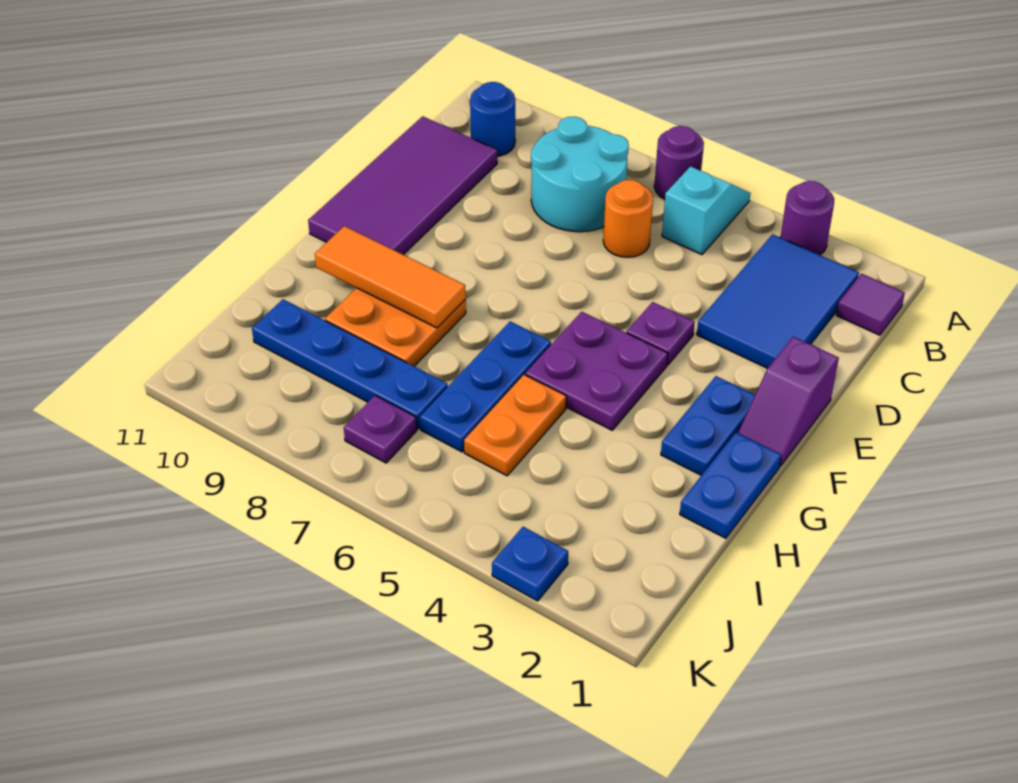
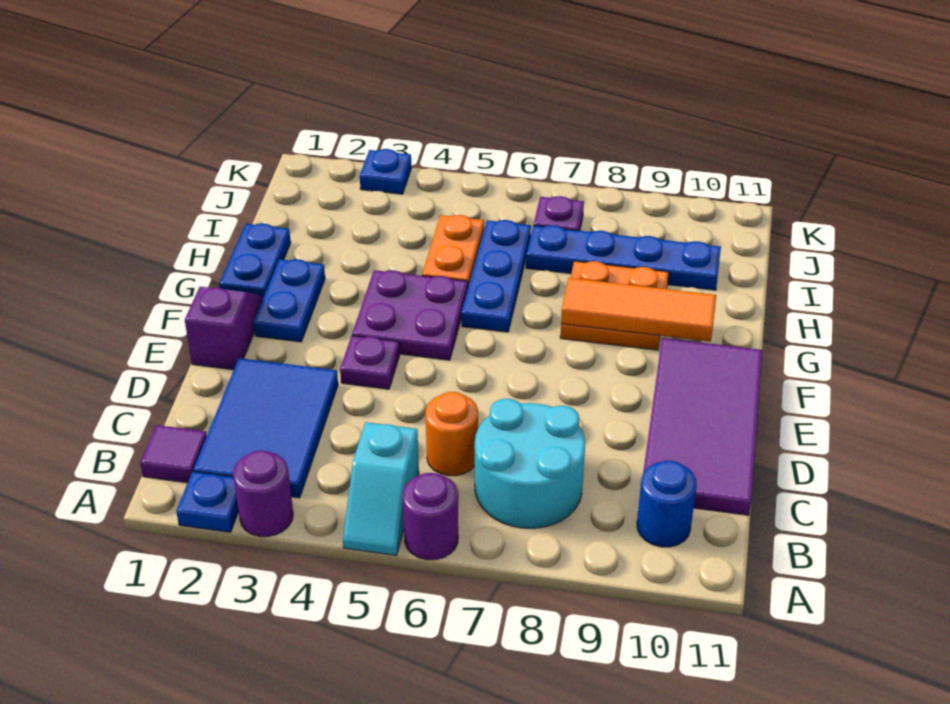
none -> blue plate A2 level 1

